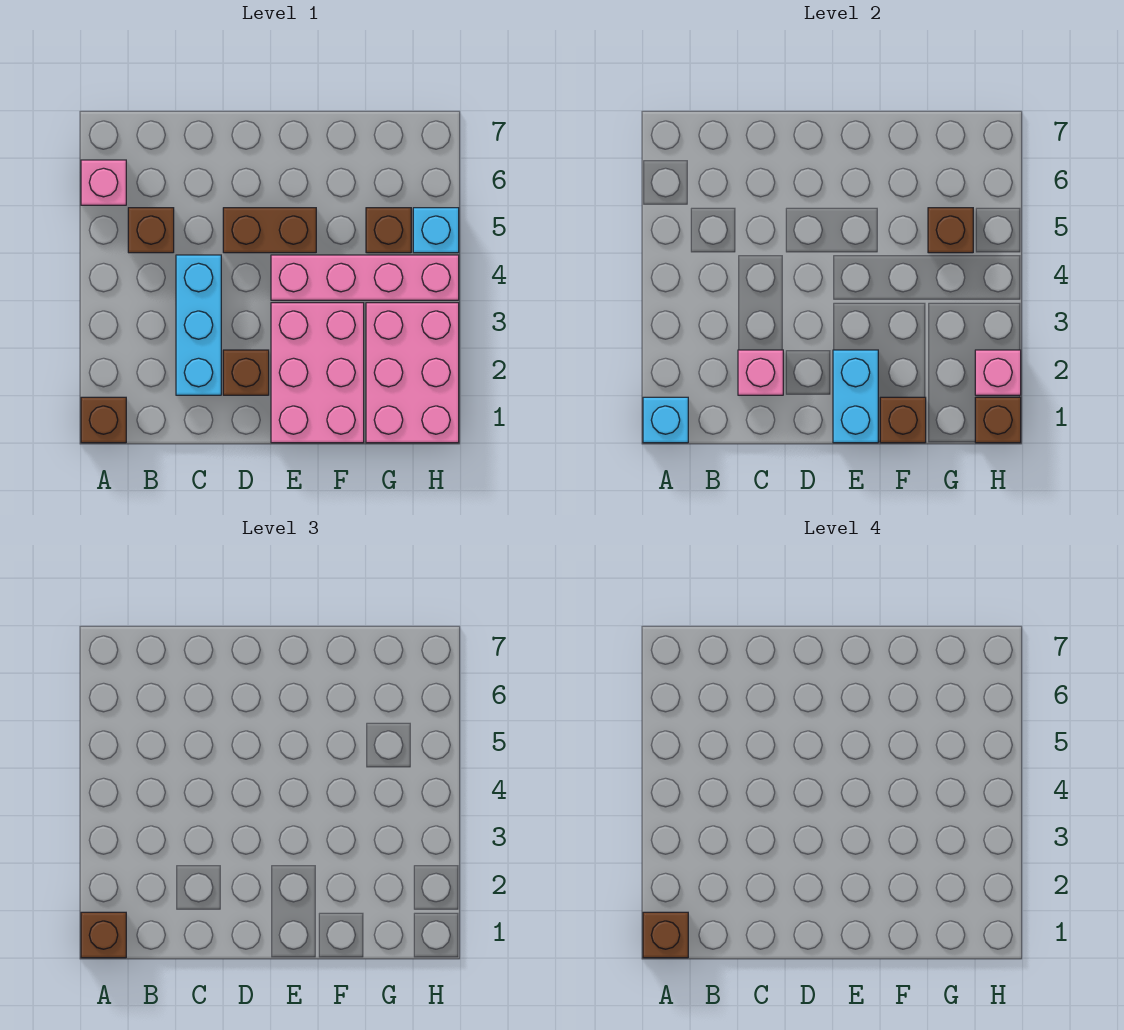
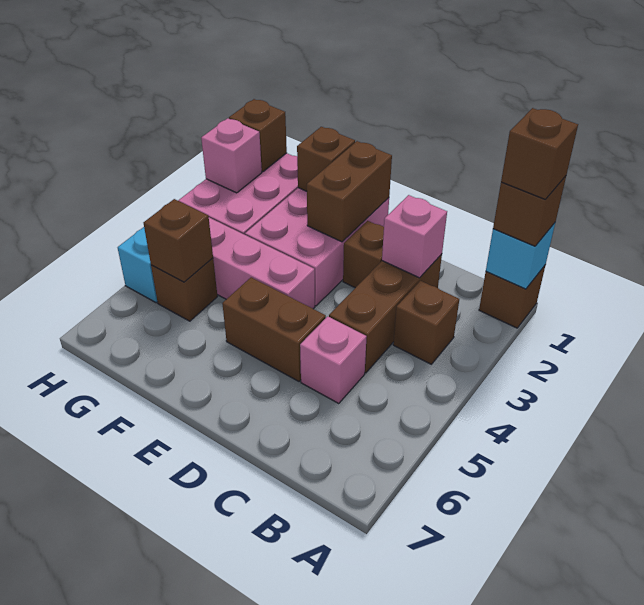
pink brick A6 level 1 -> pink brick C5 level 1
brown brick B5 level 1 -> brown brick B3 level 1
cyan brick C2:C4 level 1 -> brown brick C2:C4 level 1
cyan brick E1:E2 level 2 -> brown brick E1:E2 level 2

